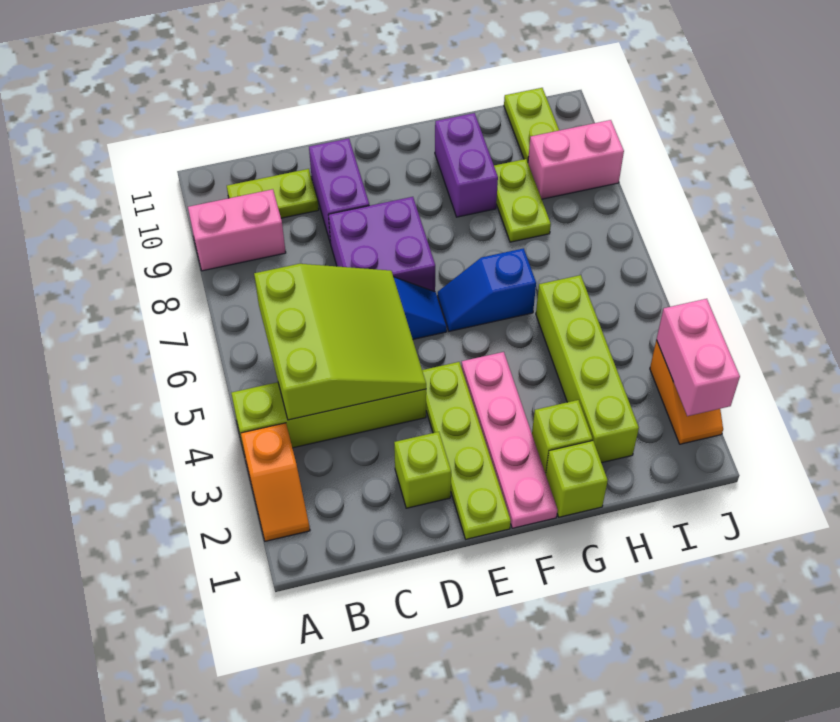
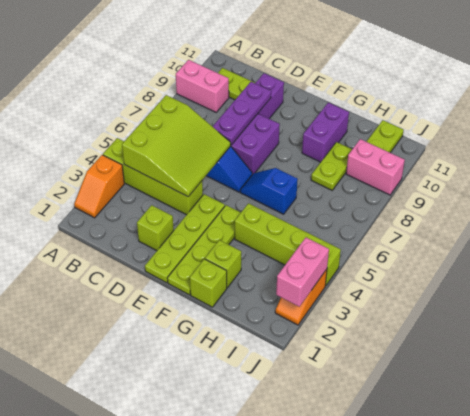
none -> purple plate D7:D9 level 2
pink plate F1:F4 level 1 -> lime plate F1:F4 level 1
lime brick H2:H5 level 1 -> lime brick G4:J4 level 1

